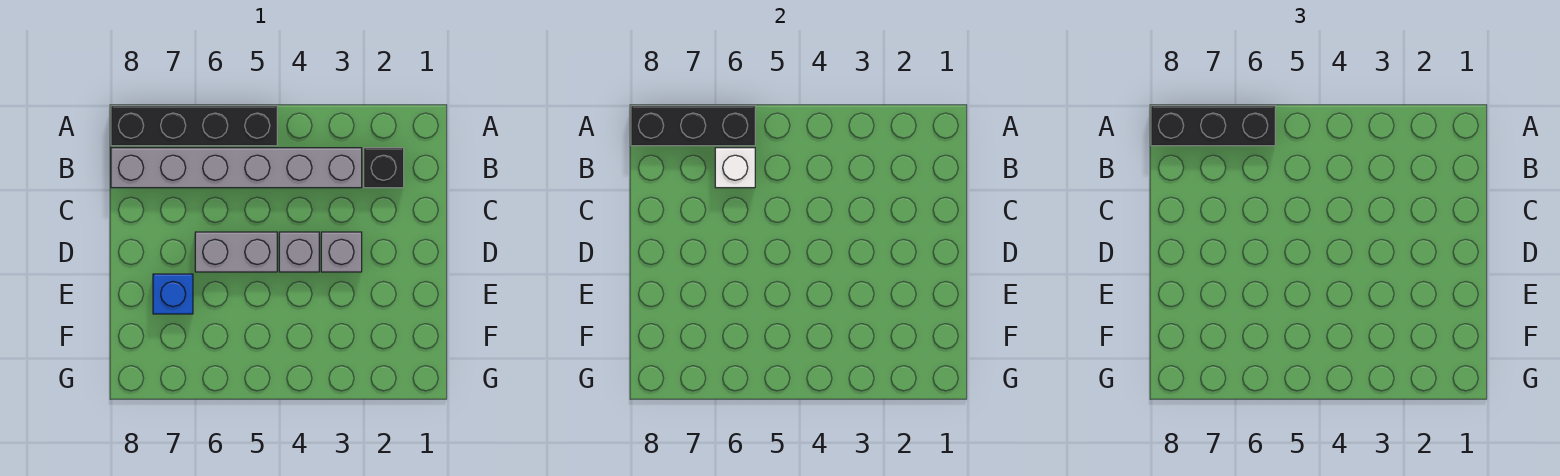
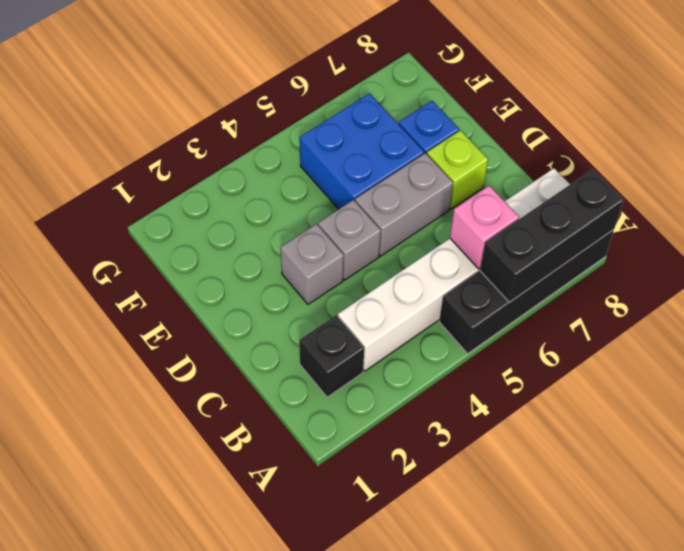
black brick A6:A8 level 3 -> none
grey brick B3:B8 level 1 -> white brick B3:B8 level 1
white brick B6 level 2 -> pink brick B6 level 2
none -> lime brick D7 level 1
none -> blue brick E5:F6 level 1

